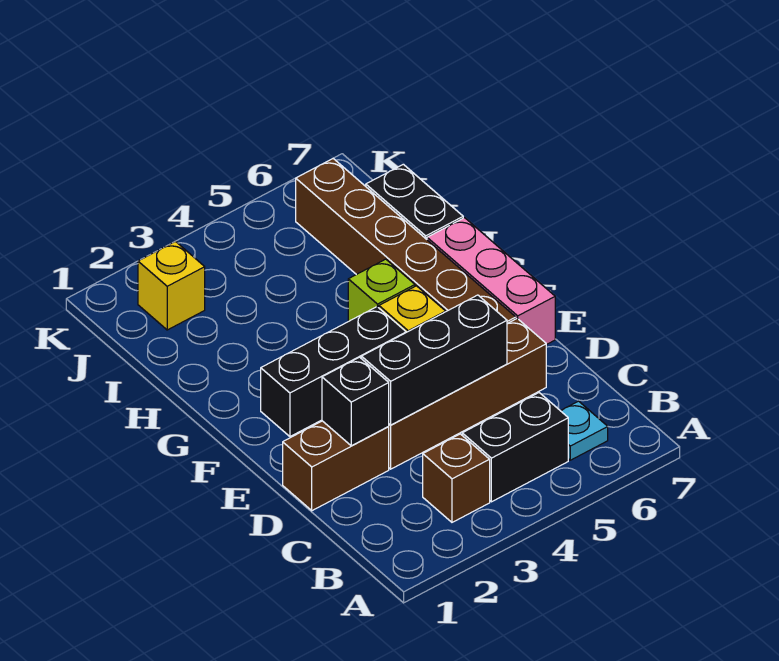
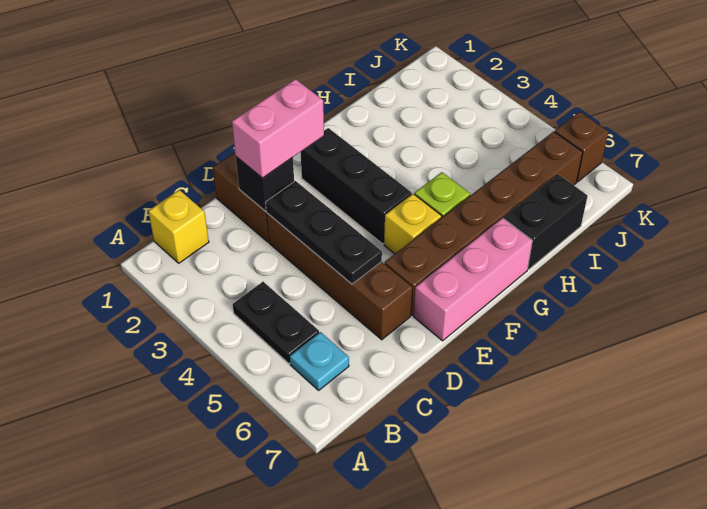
brown brick B3 level 1 -> brown brick K6 level 1
black brick B4:B5 level 1 -> black plate B4:B5 level 1
none -> pink brick D2:E2 level 3
black brick D3:D5 level 2 -> black plate D3:D5 level 2
yellow brick J2 level 1 -> yellow brick B1 level 1

